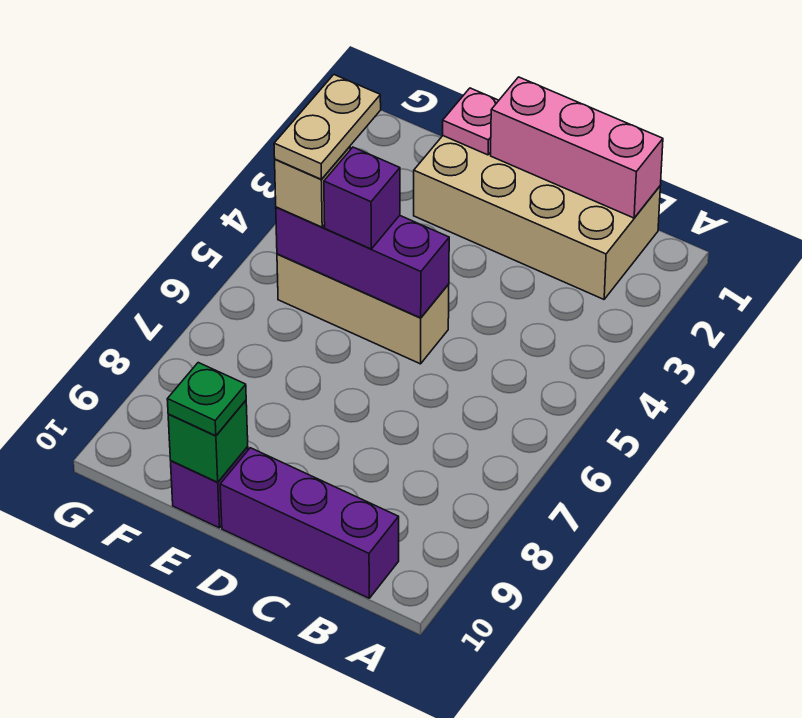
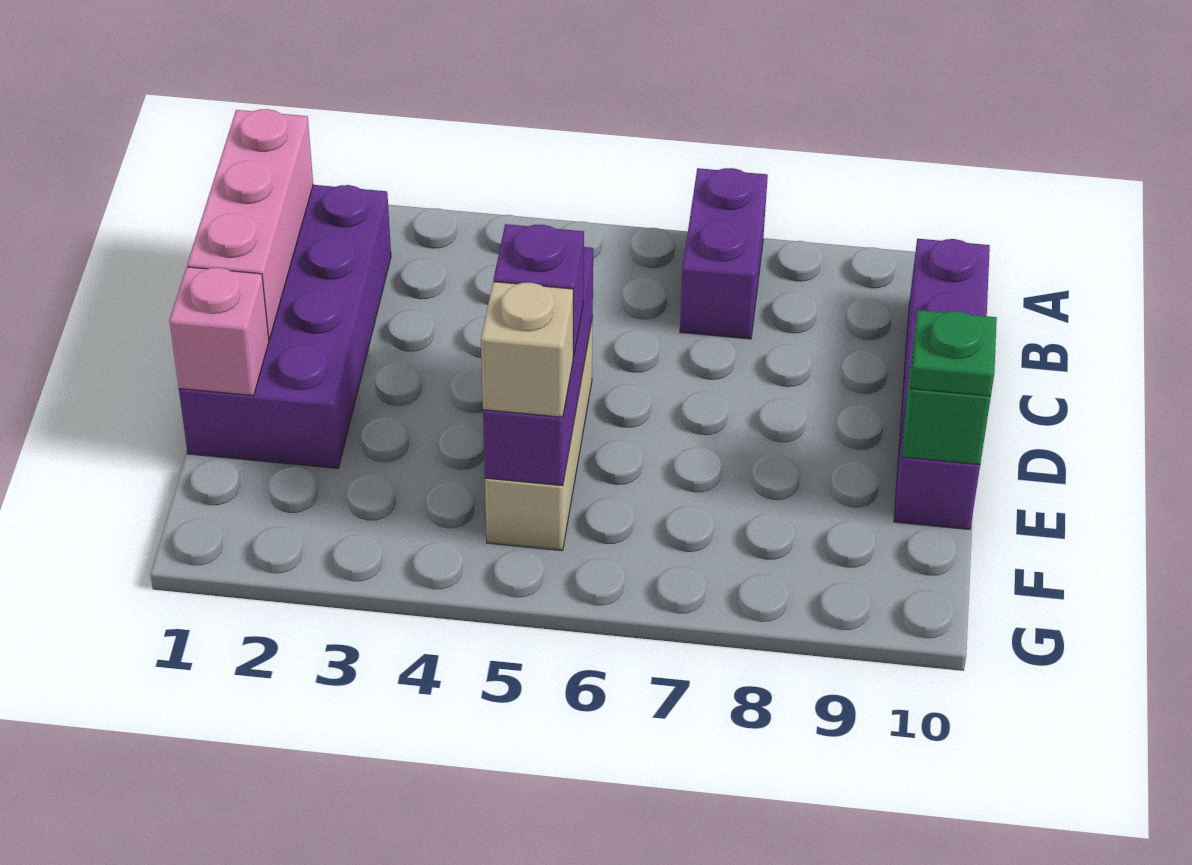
none -> purple brick A7:B7 level 1
tan brick B1:E2 level 1 -> purple brick B1:E2 level 1
pink plate E1 level 2 -> pink brick E1 level 2
tan plate F4:F5 level 4 -> none

